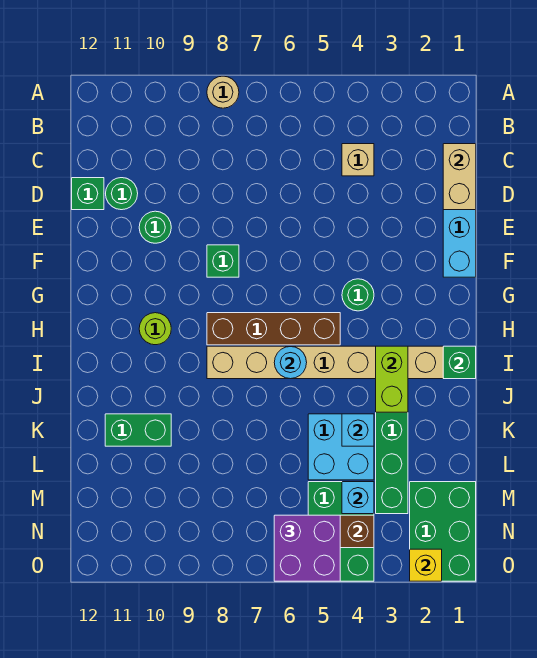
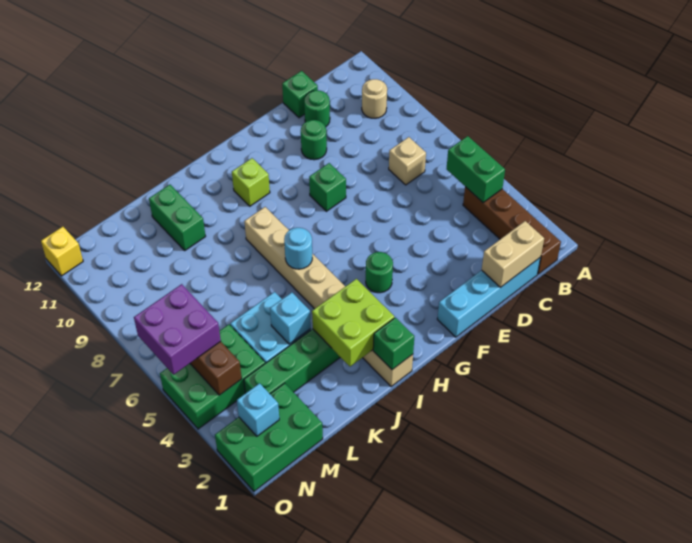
tan round brick A8 level 1 -> tan round brick B10 level 1
none -> green brick B4:B5 level 2
tan brick C4 level 1 -> tan brick C7 level 1
brown brick H5:H8 level 1 -> brown brick B1:B4 level 1
lime round brick H10 level 1 -> lime brick H10 level 1
lime brick I3:J3 level 2 -> lime brick I2:J3 level 2
cyan brick M4 level 2 -> cyan brick N2 level 2
yellow brick O2 level 2 -> yellow brick O12 level 1

